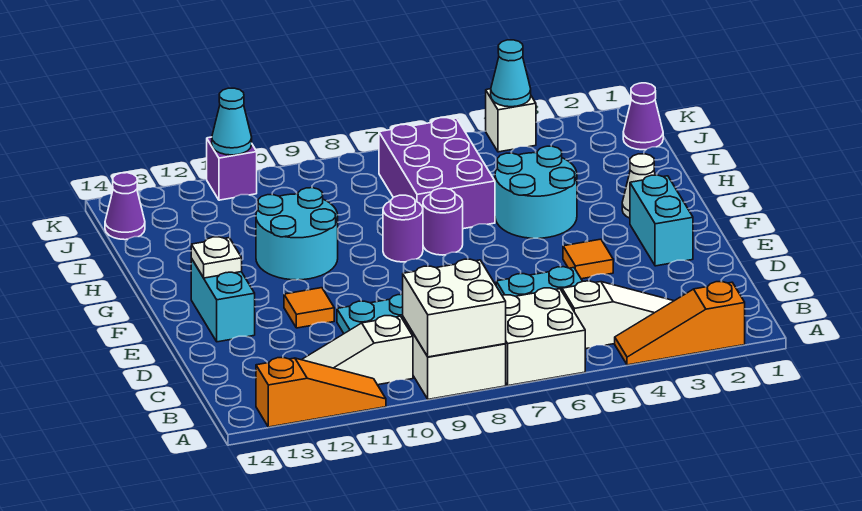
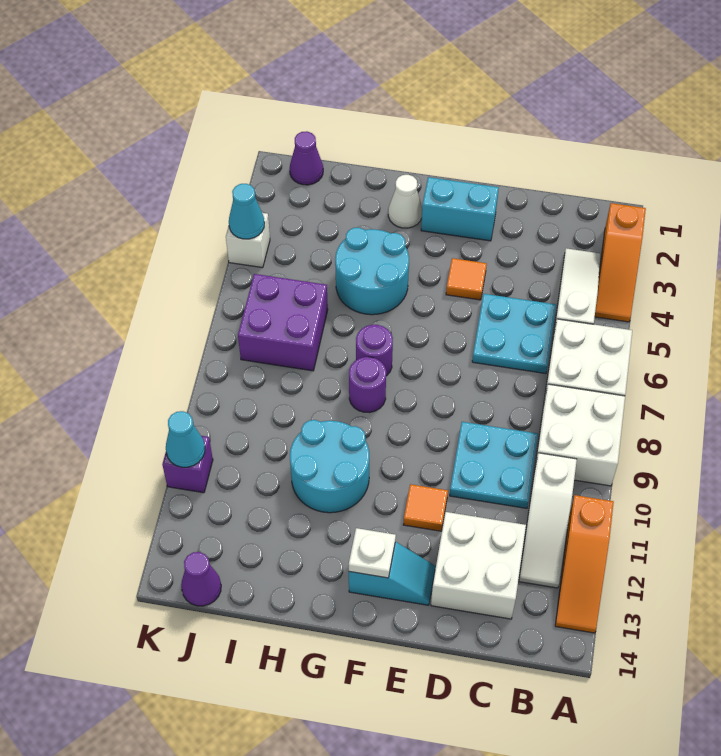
white brick A8:B9 level 2 -> white brick C12:D13 level 1
orange slope A11:A13 level 1 top 13 -> orange slope A11:A13 level 1 top 11
cyan brick E13:F13 level 1 -> cyan slope E13:F13 level 1 top F
purple brick H6:J7 level 1 -> purple brick I6:J7 level 1

